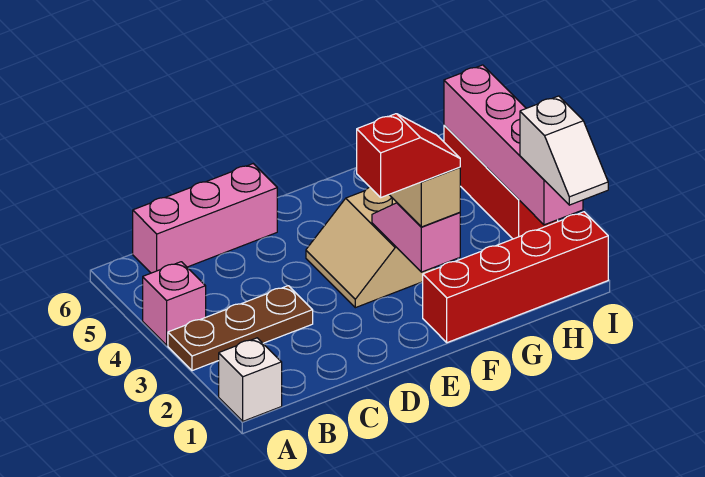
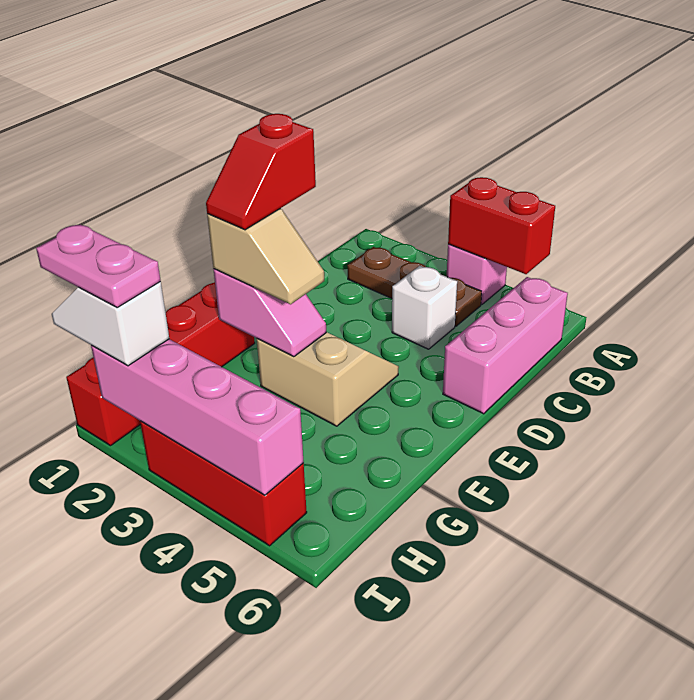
white brick A1 level 1 -> white brick C4 level 1
brown plate A3:C3 level 1 -> brown plate B2:B4 level 1
none -> red brick A4:A5 level 2
none -> pink plate I1:I2 level 4

